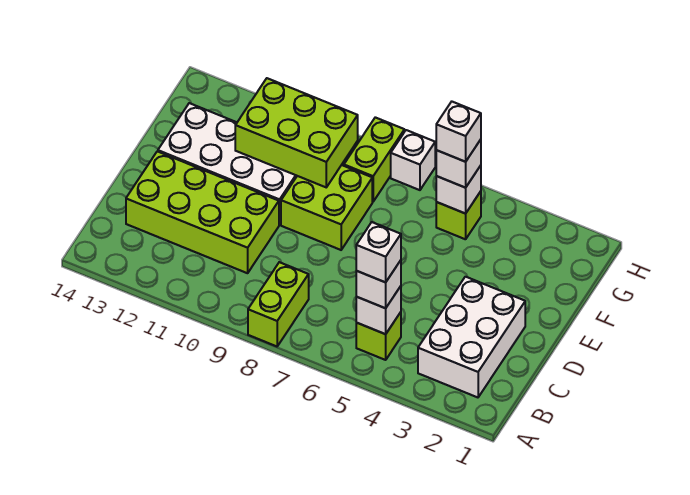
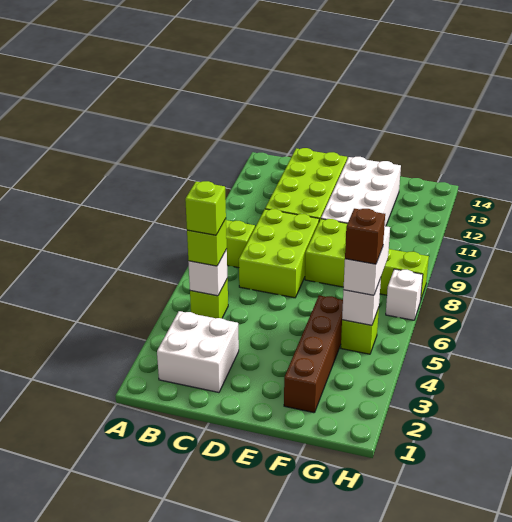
white brick B2:D3 level 1 -> white brick B2:C3 level 1
white brick B5 level 3 -> lime brick B5 level 3
white brick B5 level 4 -> lime brick B5 level 4
none -> brown brick F2:F5 level 1
lime brick F9:G11 level 2 -> lime brick C7:D9 level 1
white brick G5 level 3 -> white brick G5:G6 level 3
white brick G5 level 4 -> brown brick G5 level 4

